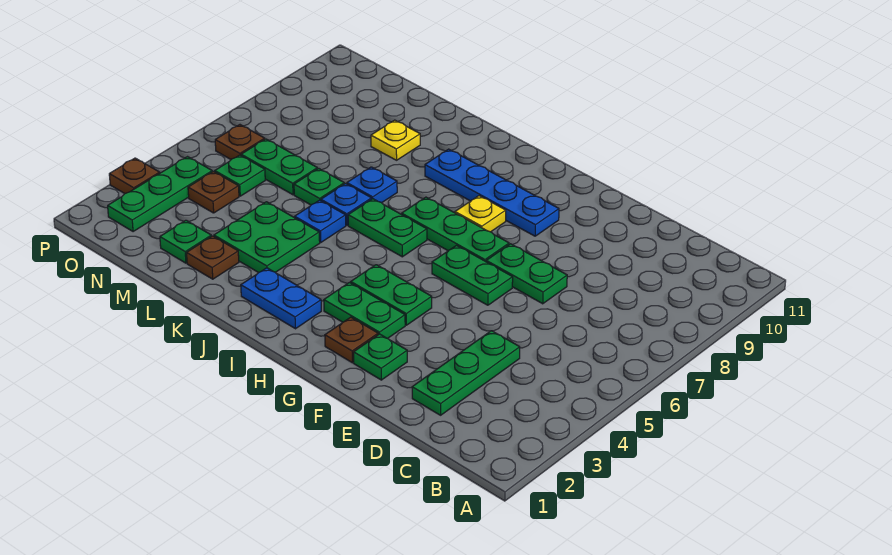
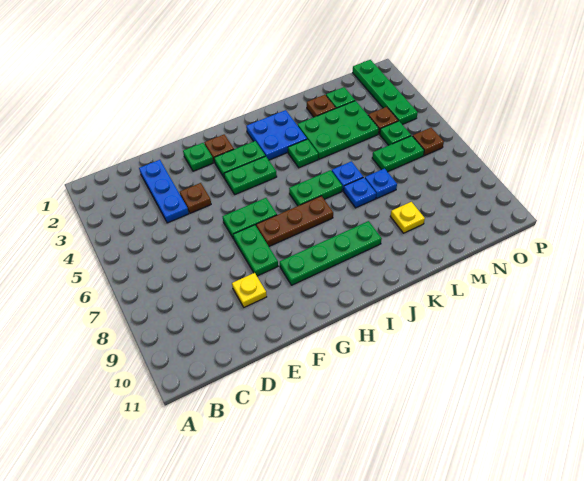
green plate D2:D4 level 1 -> blue plate D2:D4 level 1
green plate E7:F7 level 1 -> green plate F7:F8 level 1
green plate G7:I7 level 1 -> brown plate G7:I7 level 1
blue plate G9:J9 level 1 -> green plate G9:J9 level 1
yellow plate H8 level 1 -> yellow plate E9 level 1
blue plate I2:J2 level 1 -> blue plate I2:J3 level 1
green plate K3:L4 level 1 -> green plate K3:M4 level 1
blue plate K5 level 1 -> blue plate L7 level 1
green plate L6 level 1 -> green plate J4 level 1
green plate O2:O4 level 1 -> green plate O1:O4 level 1
brown plate P3 level 1 -> brown plate E4 level 1

